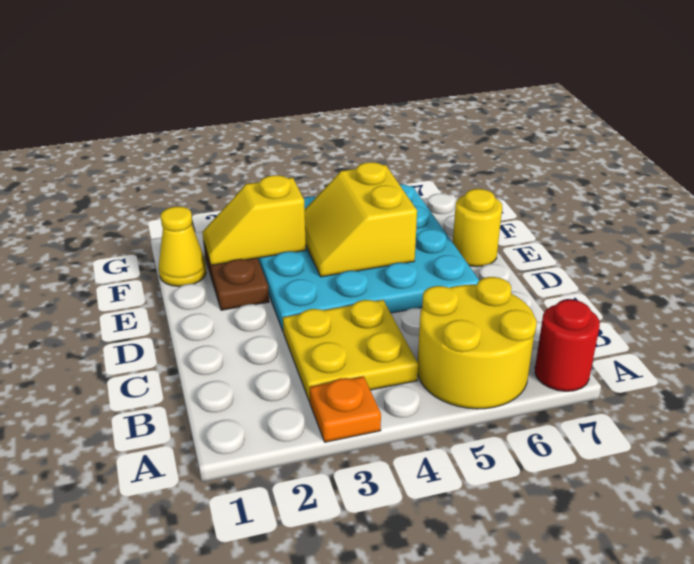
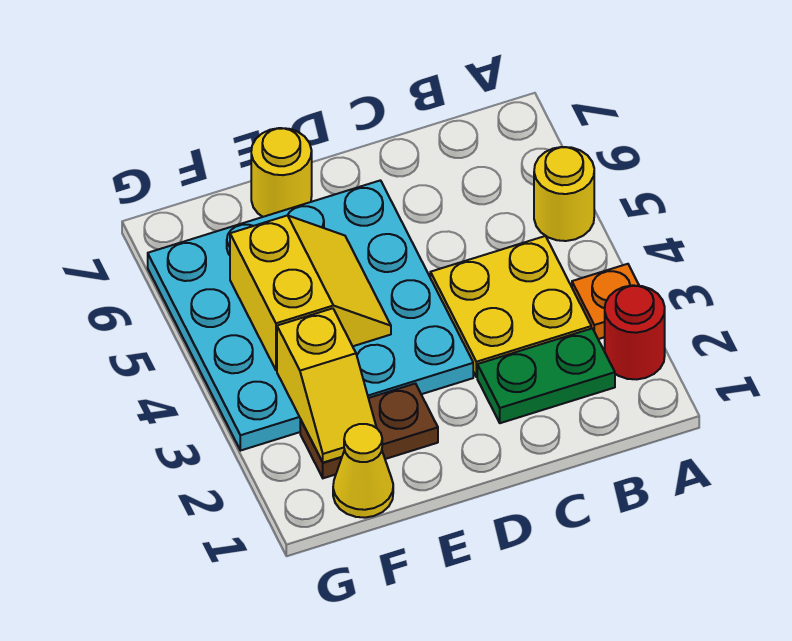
yellow round brick A5:B6 level 1 -> yellow round brick A5 level 1
red round brick A7 level 1 -> red round brick A2 level 1
none -> green plate B2:C2 level 1
yellow slope E4:F5 level 2 top 5 -> yellow slope E4:F5 level 2 top F

